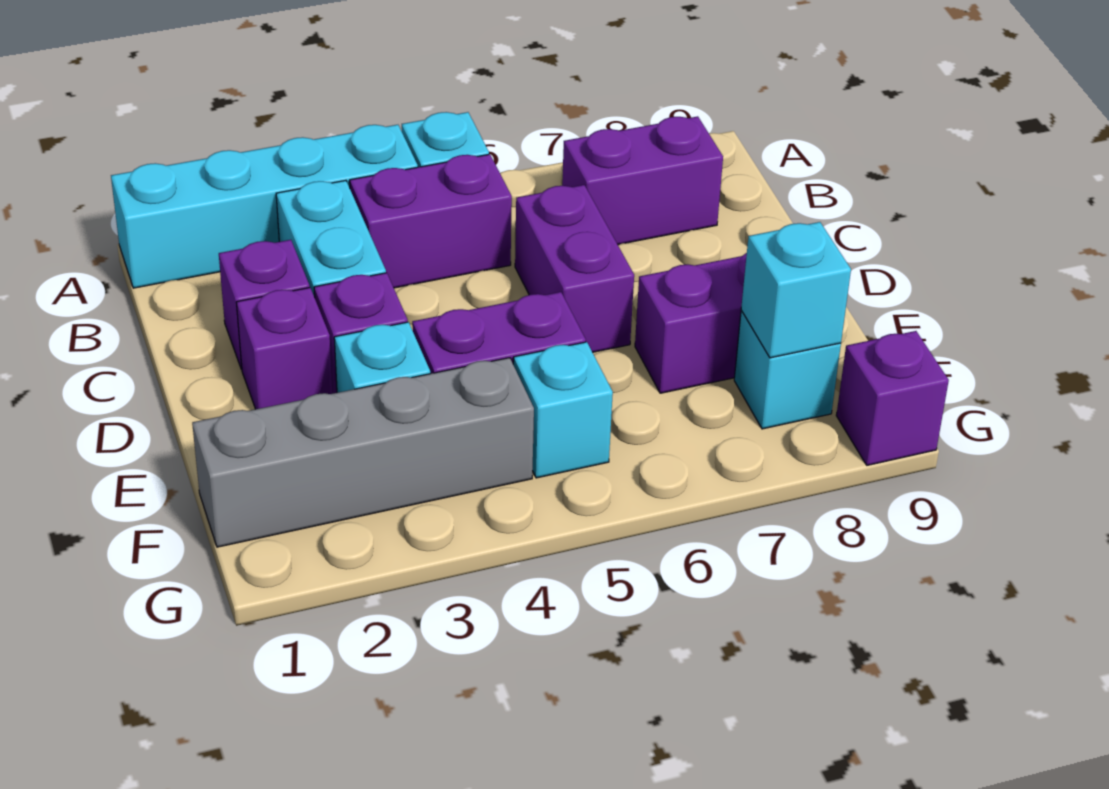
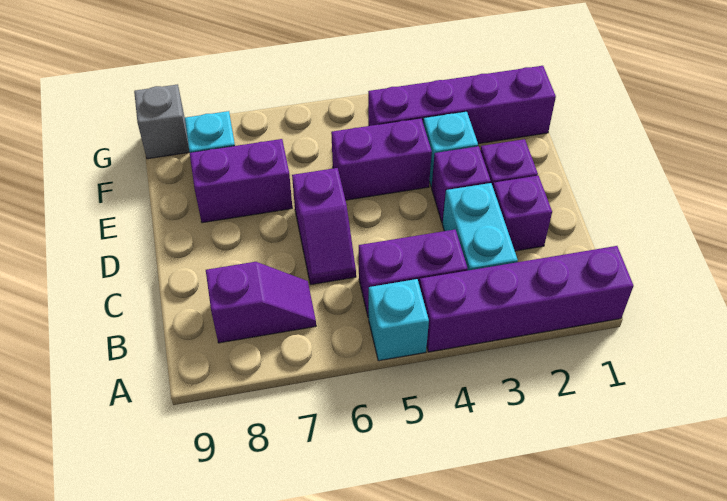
cyan brick A1:A4 level 1 -> purple brick A1:A4 level 1
purple brick B7:B8 level 1 -> purple slope B7:B8 level 1 top 8
purple brick C6:D6 level 1 -> purple slope C6:D6 level 1 top D
grey brick F1:F4 level 1 -> purple brick F1:F4 level 1
cyan brick F5 level 1 -> none
cyan brick F8 level 2 -> none
purple brick G9 level 1 -> grey brick G9 level 1

